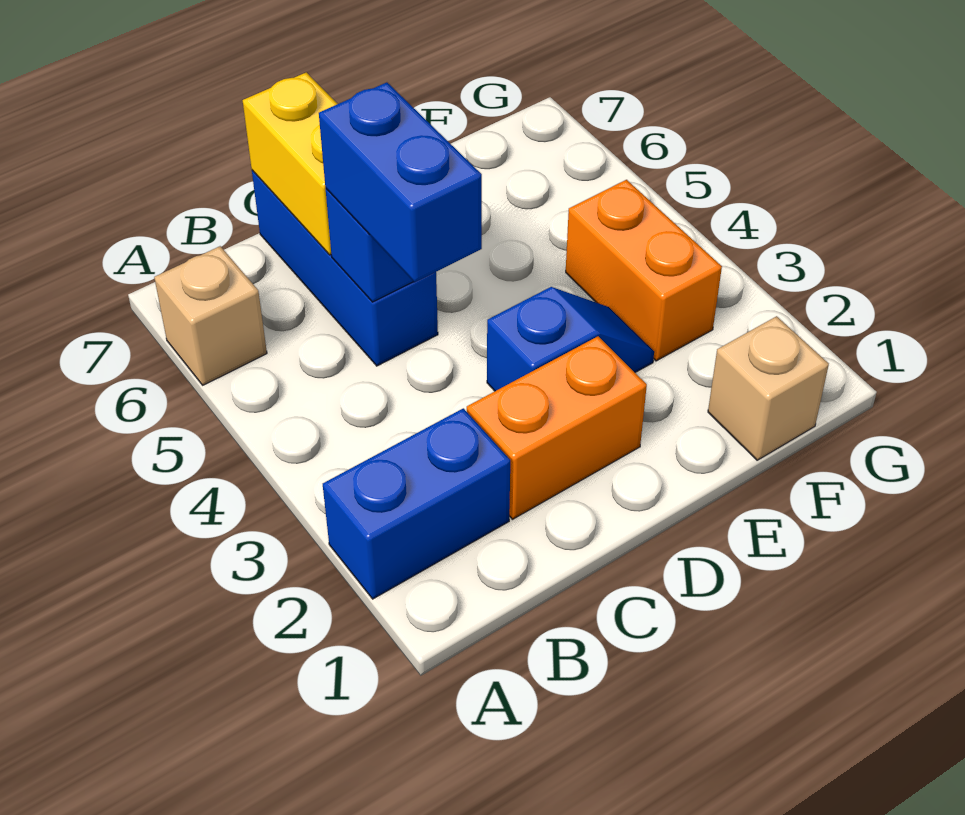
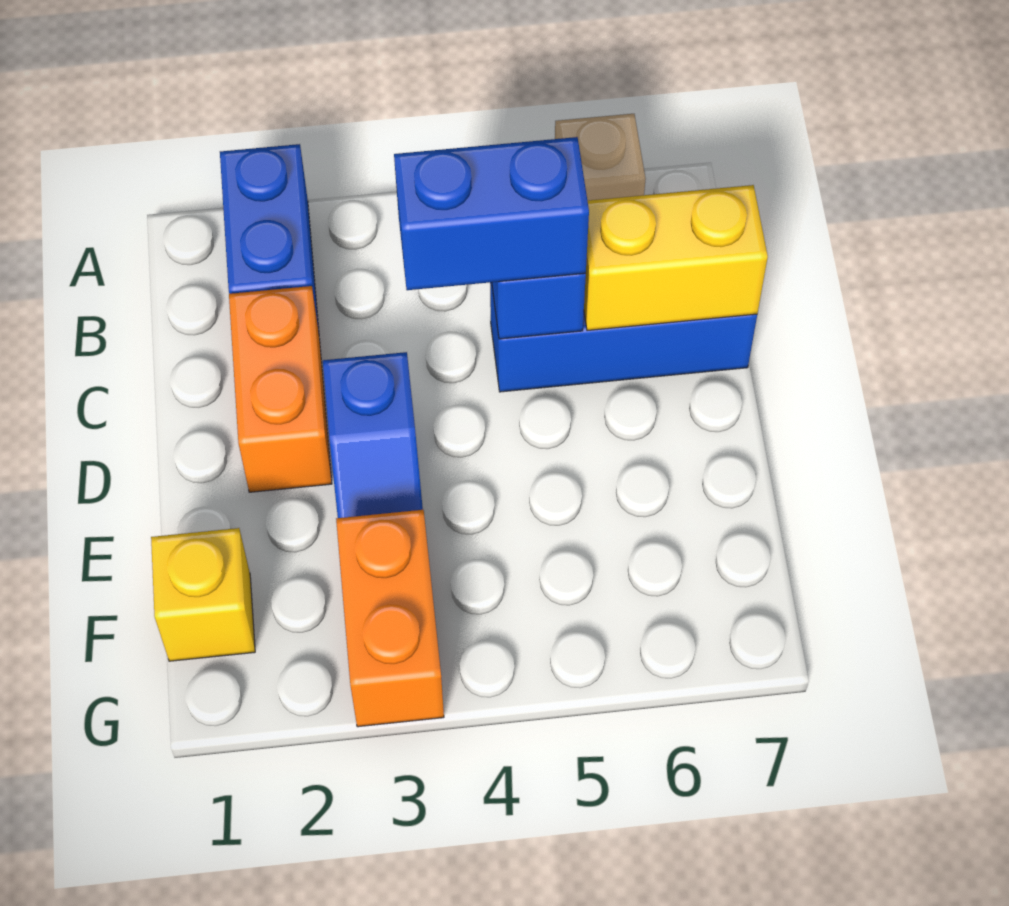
tan brick F1 level 1 -> yellow brick F1 level 1
orange brick F3:F4 level 1 -> orange brick F3:G3 level 1

